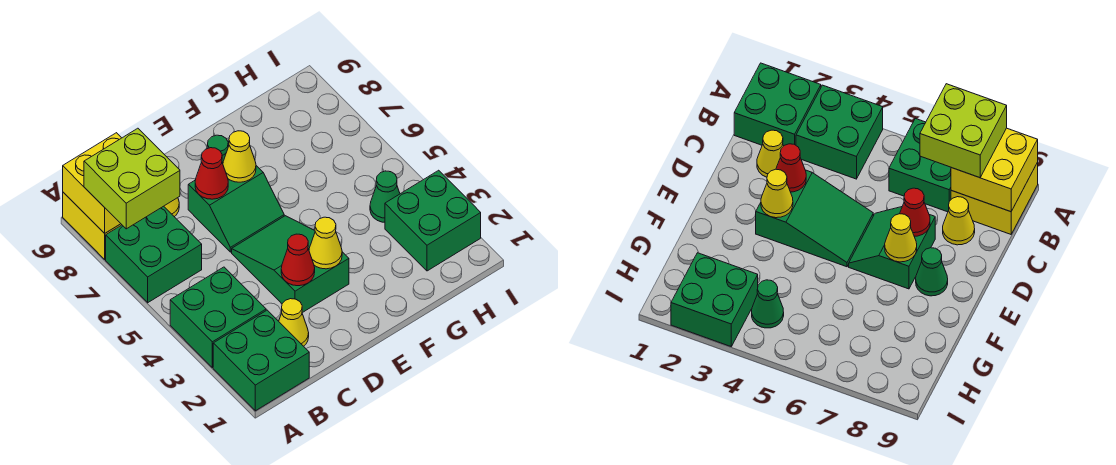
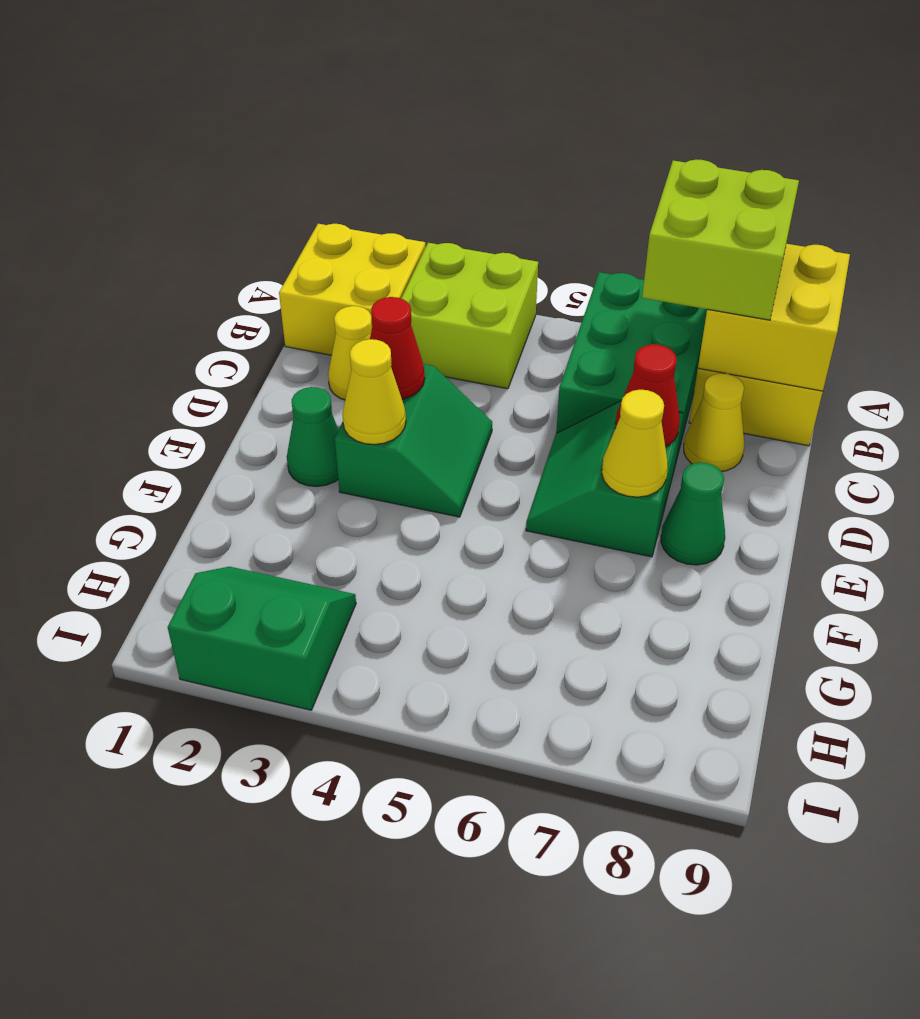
green brick A1:B2 level 1 -> yellow brick A1:B2 level 1
green brick A3:B4 level 1 -> lime brick A3:B4 level 1
green brick A6:B7 level 1 -> green brick A6:C7 level 1
green slope D3:E5 level 1 top 3 -> green slope D3:E4 level 1 top 3
green brick H2:I3 level 1 -> green slope H2:I3 level 1 top I
green cone H4 level 1 -> green cone E2 level 1

